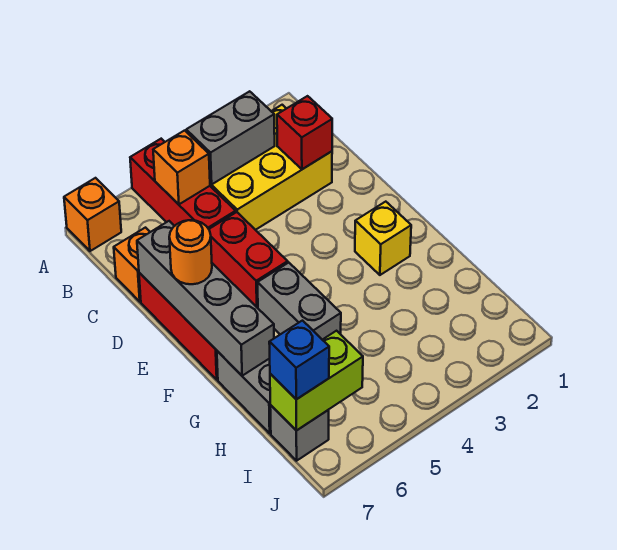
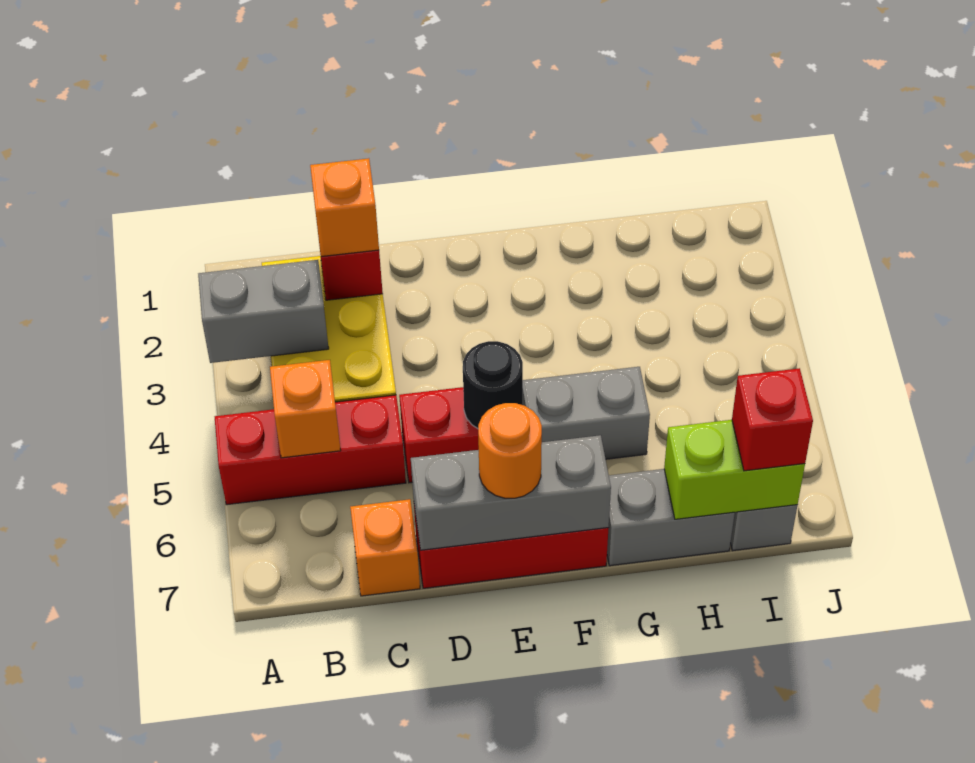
orange brick A7 level 1 -> orange brick C2 level 3
grey brick B3:B4 level 2 -> grey brick A3:B3 level 2
grey brick D7:G7 level 2 -> grey brick D7:F7 level 2
none -> black round brick E5 level 2
yellow brick F2 level 1 -> none
lime brick I6:I7 level 2 -> lime brick H7:I7 level 2
blue brick I7 level 3 -> red brick I7 level 3

